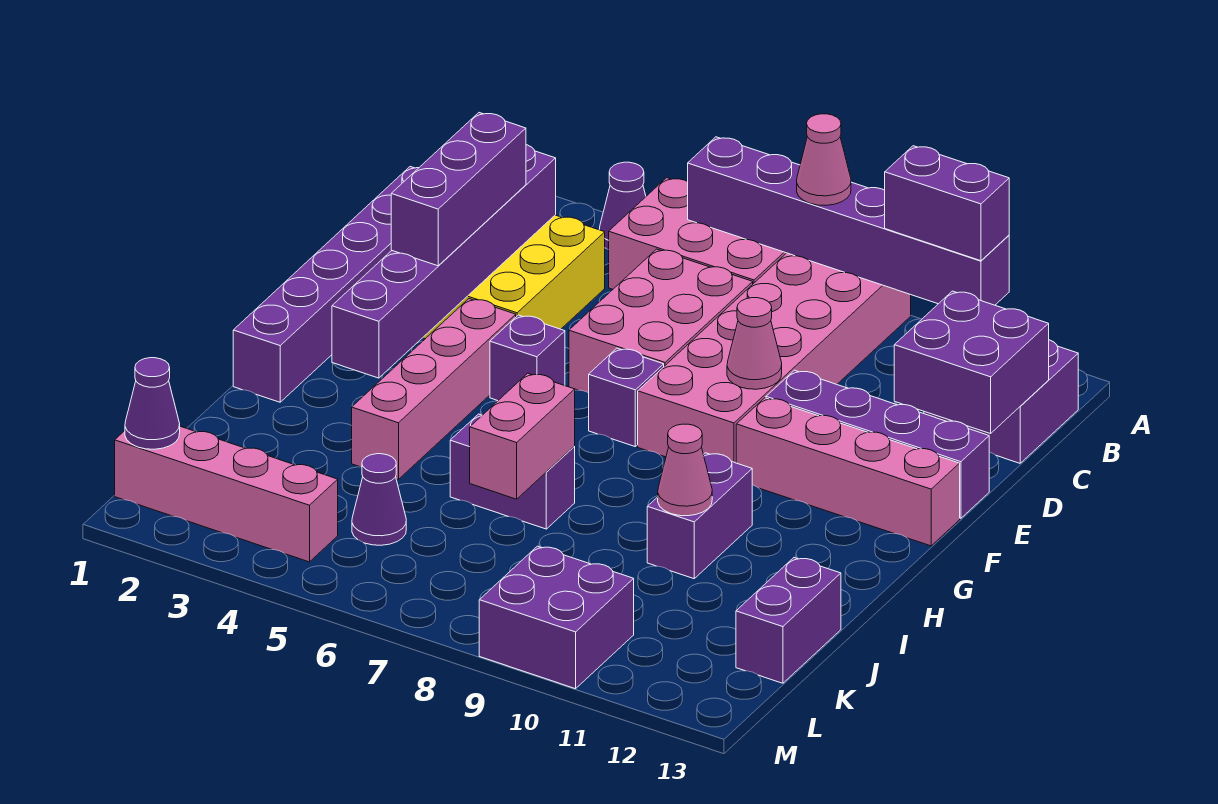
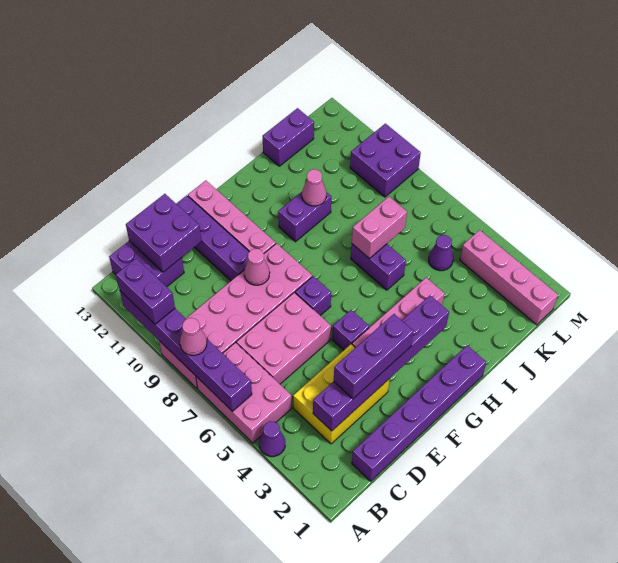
purple cone L1 level 2 -> none

